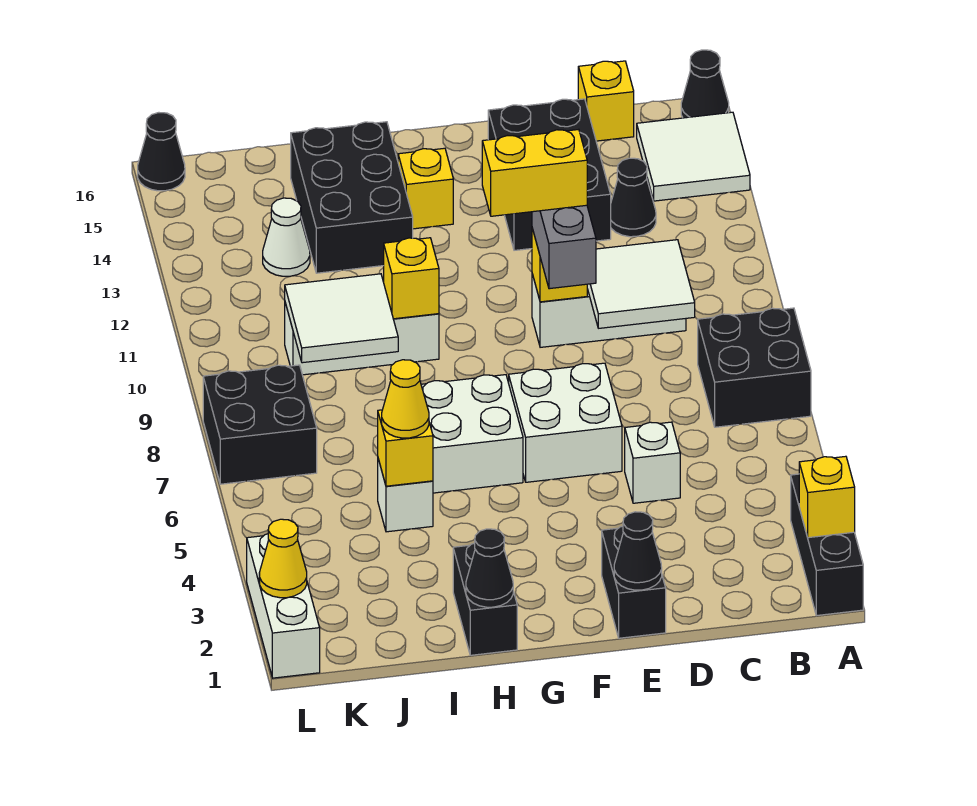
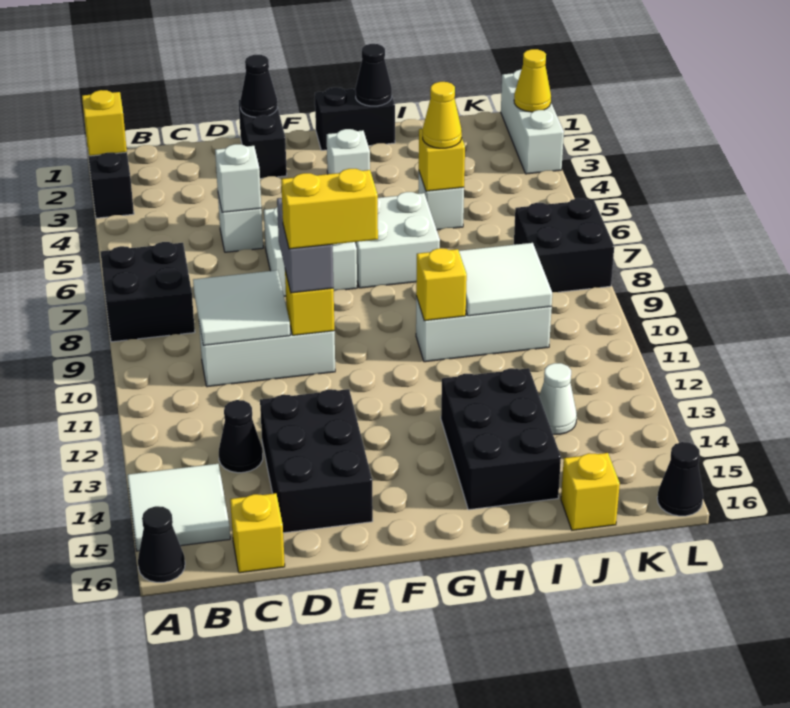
none -> white brick D5 level 2
none -> white brick G3 level 1
yellow brick G14 level 1 -> yellow brick J16 level 1
black brick H1:H2 level 1 -> black brick G1:H1 level 1

